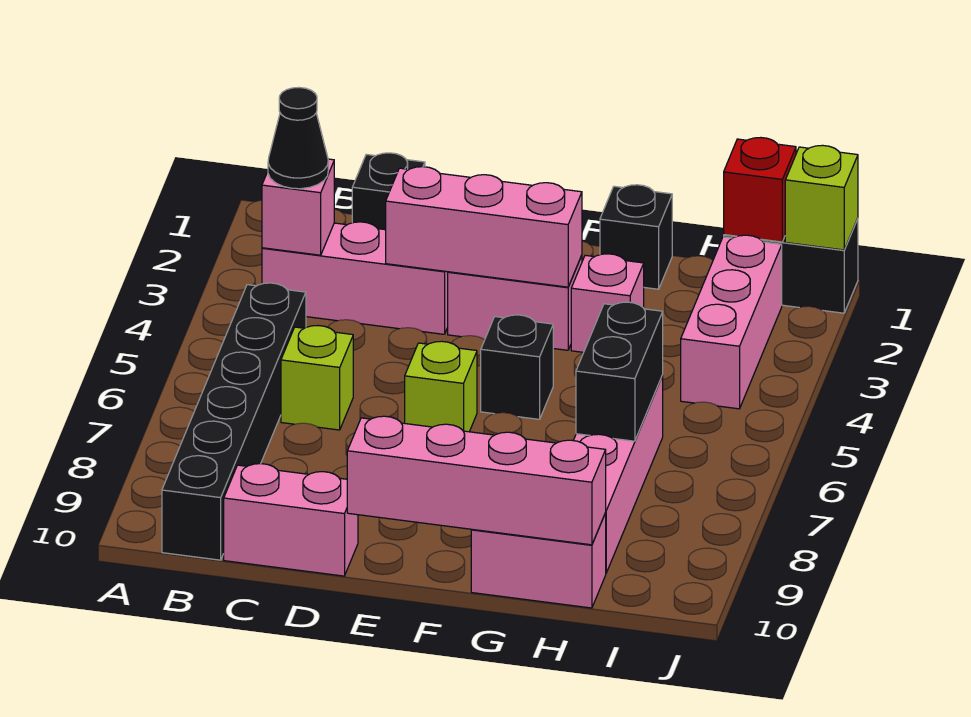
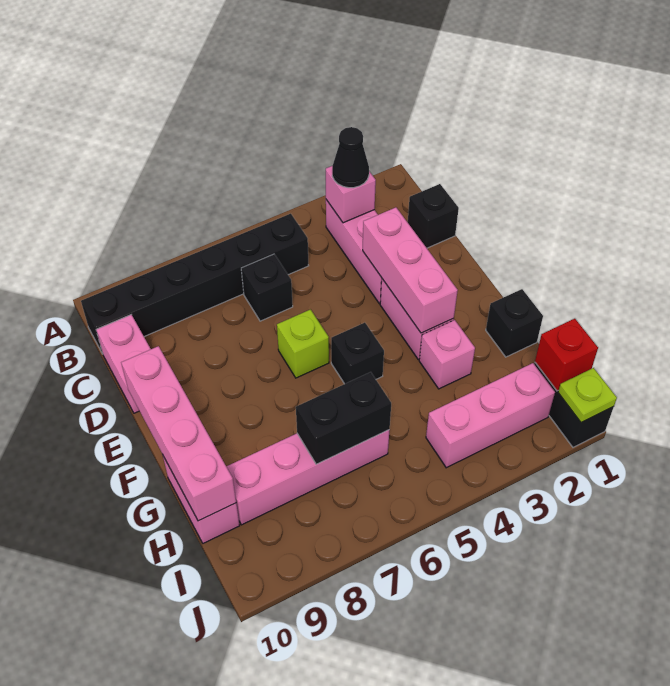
lime brick C6 level 1 -> black brick C6 level 1
lime brick J1 level 2 -> lime plate J1 level 2

